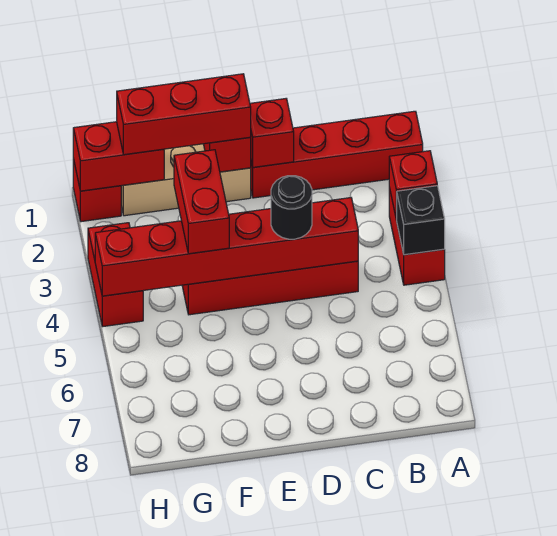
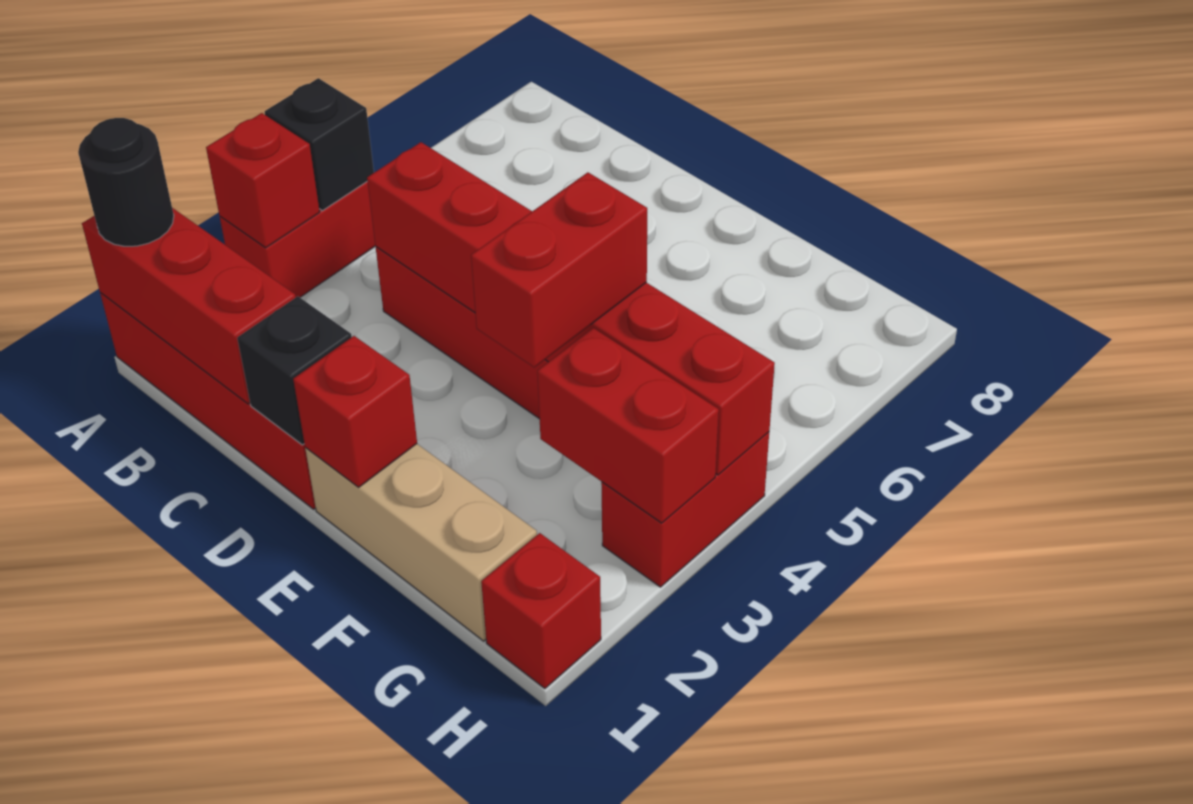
red brick D1 level 2 -> black brick D1 level 2
black round brick D4 level 3 -> black round brick A1 level 3
red brick E1:G1 level 3 -> red brick A1:C1 level 2
red brick G1:H1 level 2 -> red brick G3:H3 level 2

